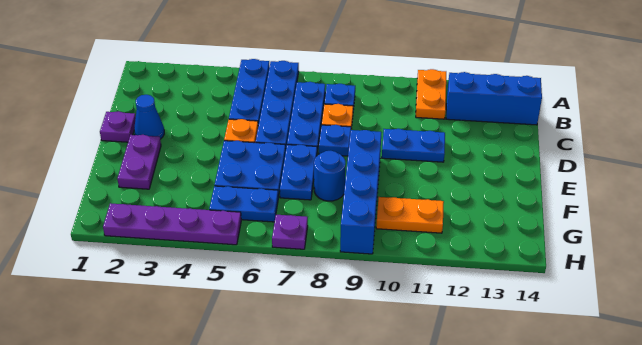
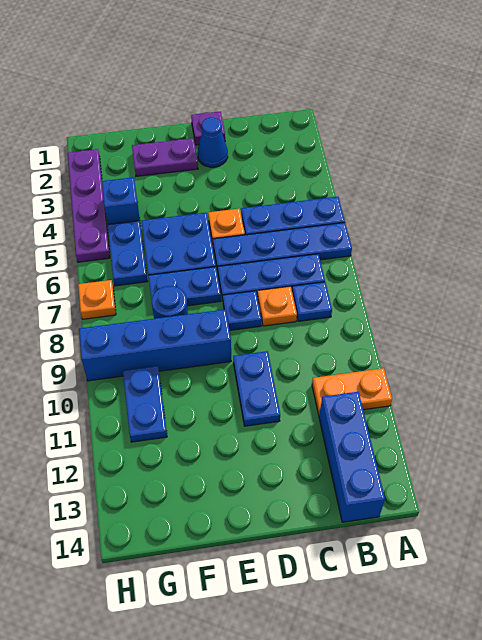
none -> blue brick G4 level 1
orange plate G10:G11 level 1 -> blue plate G10:G11 level 1
purple plate H7 level 1 -> orange plate H7 level 1

